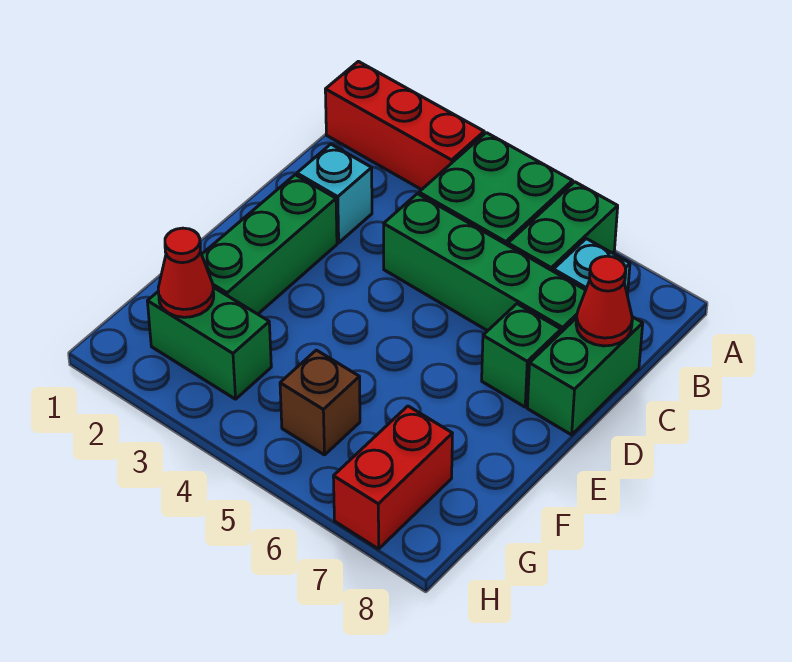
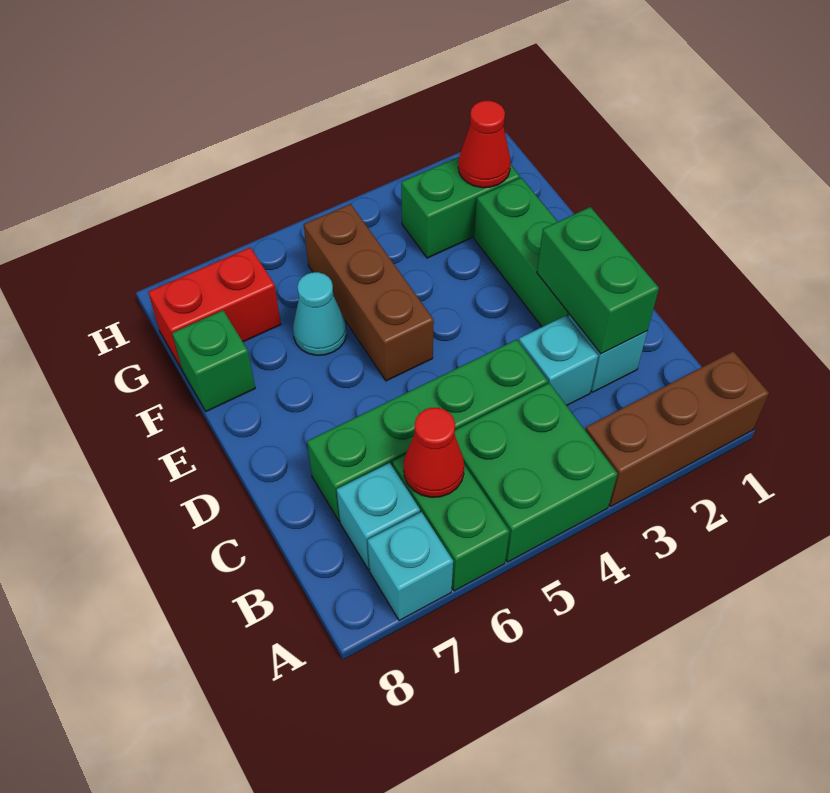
red brick A1:A3 level 1 -> brown brick A1:A3 level 1
none -> cyan brick A7 level 1
none -> cyan brick C3 level 1
green brick C8:D8 level 1 -> green brick C2:D2 level 2
red cone C8 level 2 -> red cone B6 level 2
green brick D7 level 1 -> green brick F8 level 1
none -> cyan cone F6 level 1
brown brick G5 level 1 -> brown brick E5:G5 level 1
red brick G7:H7 level 1 -> red brick G7:G8 level 1

